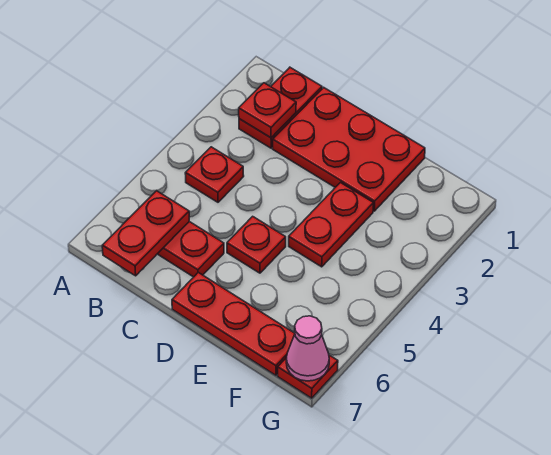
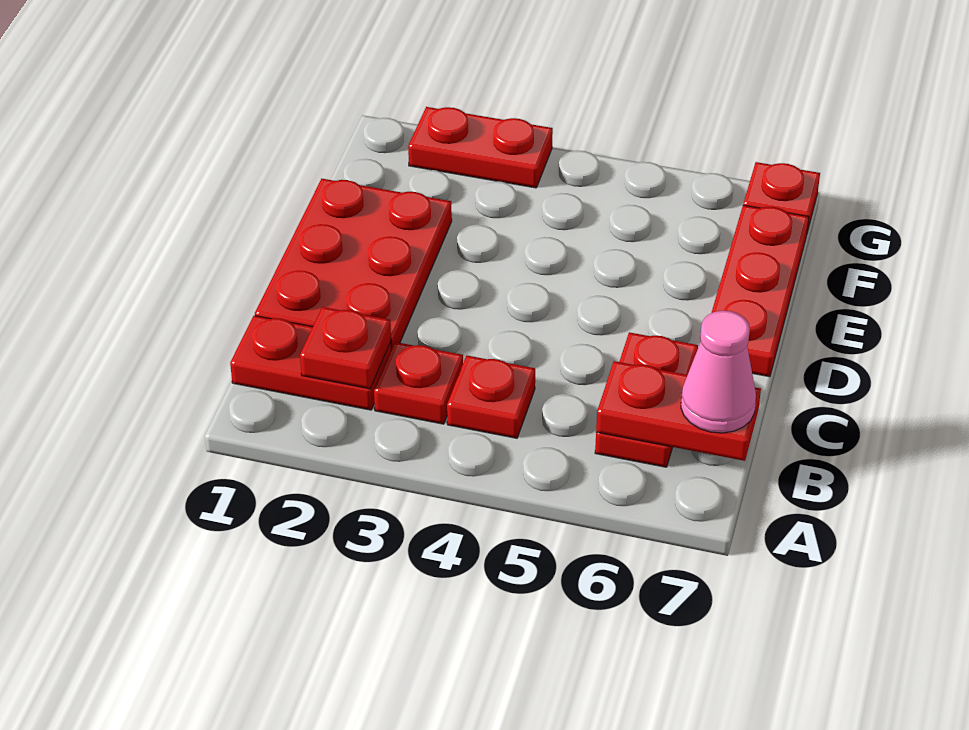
red plate D5 level 1 -> red plate B3 level 1
red plate E3:E4 level 1 -> red plate G2:G3 level 1
pink cone G7 level 2 -> pink cone B7 level 3

